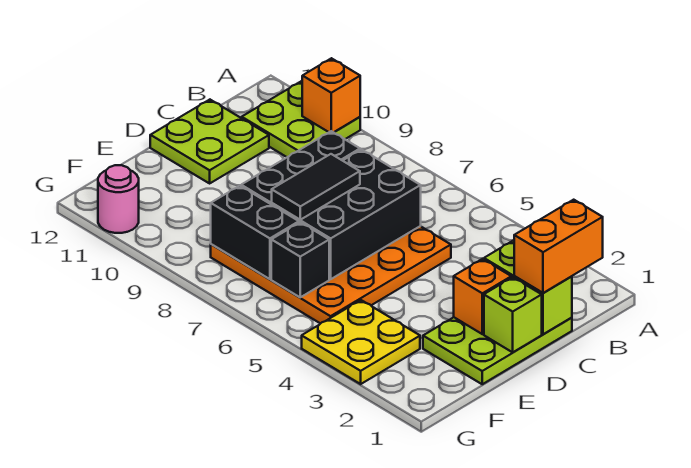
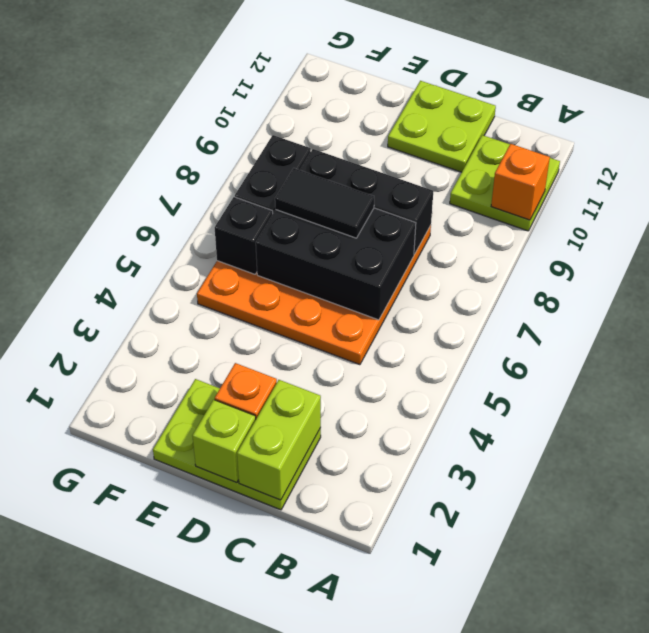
orange brick B1:C1 level 3 -> none
yellow plate F3:G4 level 1 -> none
pink round brick G11 level 1 -> none

